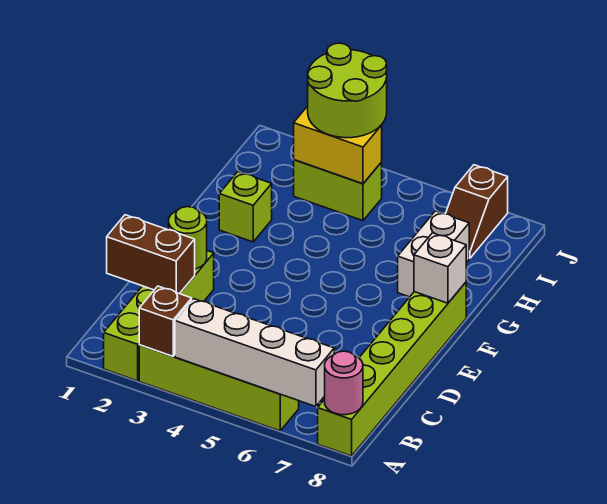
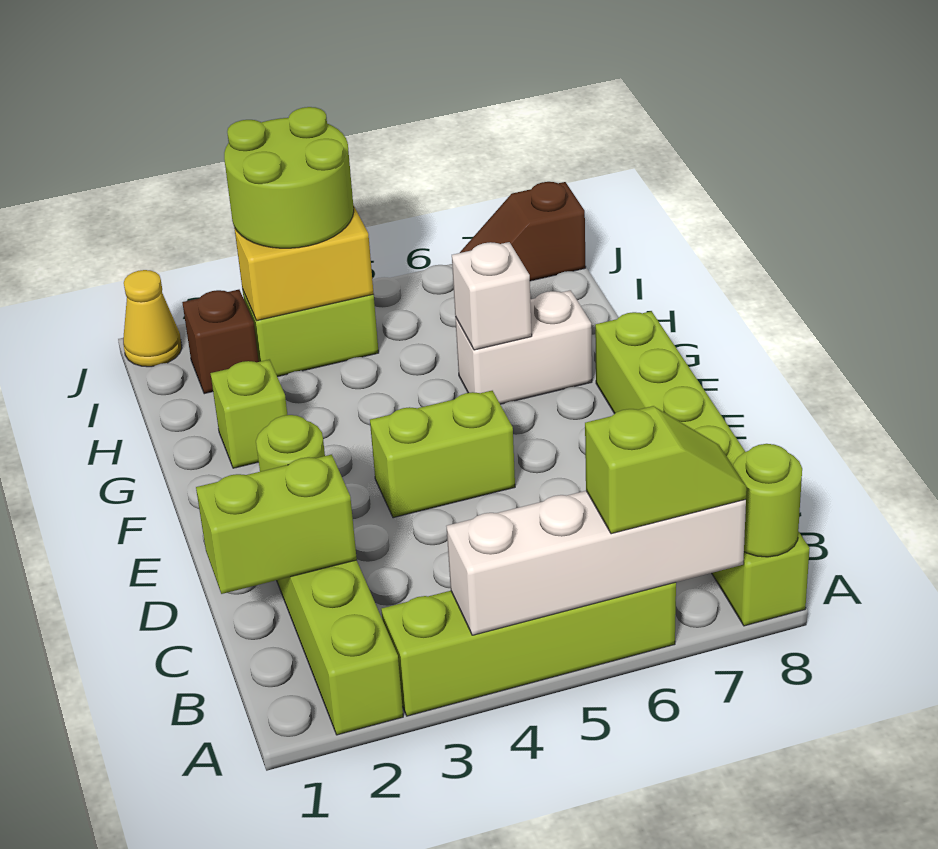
brown brick A3 level 2 -> brown brick I2 level 1
none -> lime slope A6:A7 level 3 top 6
pink round brick A8 level 2 -> lime round brick A8 level 2
brown brick C1:C2 level 2 -> lime brick C1:C2 level 2
none -> lime brick E4:E5 level 1
white brick F8 level 2 -> white brick G6 level 2
white brick G7:H7 level 1 -> white brick G6:G7 level 1
brown slope I7:J7 level 1 top J -> brown slope J7:J8 level 1 top 8
none -> yellow cone J1 level 1

